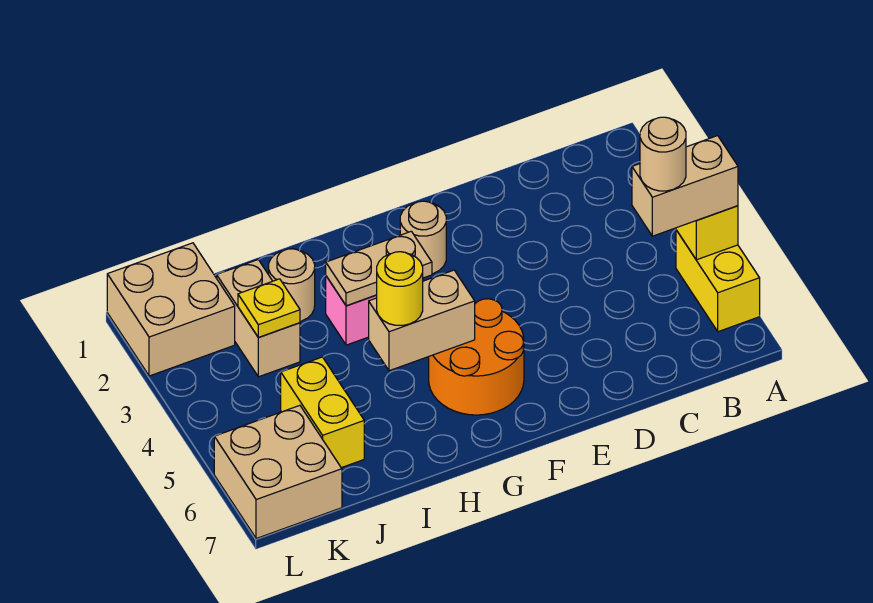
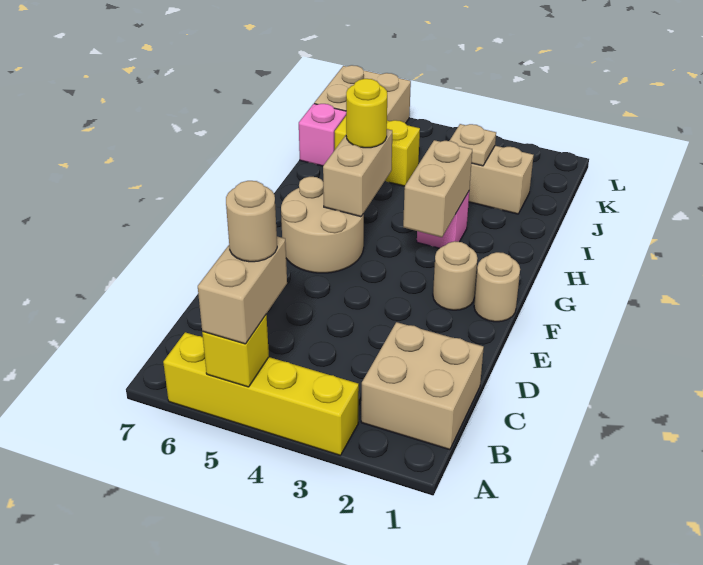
yellow brick A5:A6 level 1 -> yellow brick A3:A6 level 1
orange round brick F5:G6 level 1 -> tan round brick F5:G6 level 1
tan plate G3:H3 level 2 -> tan brick G3:H3 level 2
tan round brick I2 level 1 -> tan round brick F1 level 1
yellow plate J3 level 2 -> tan plate J3 level 2
none -> pink brick J7 level 1
tan brick K1:L2 level 1 -> tan brick B1:C2 level 1

